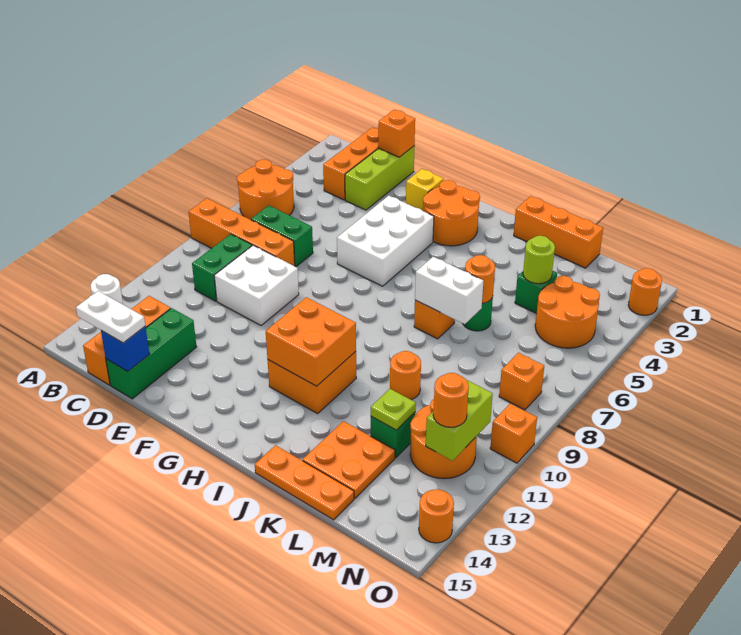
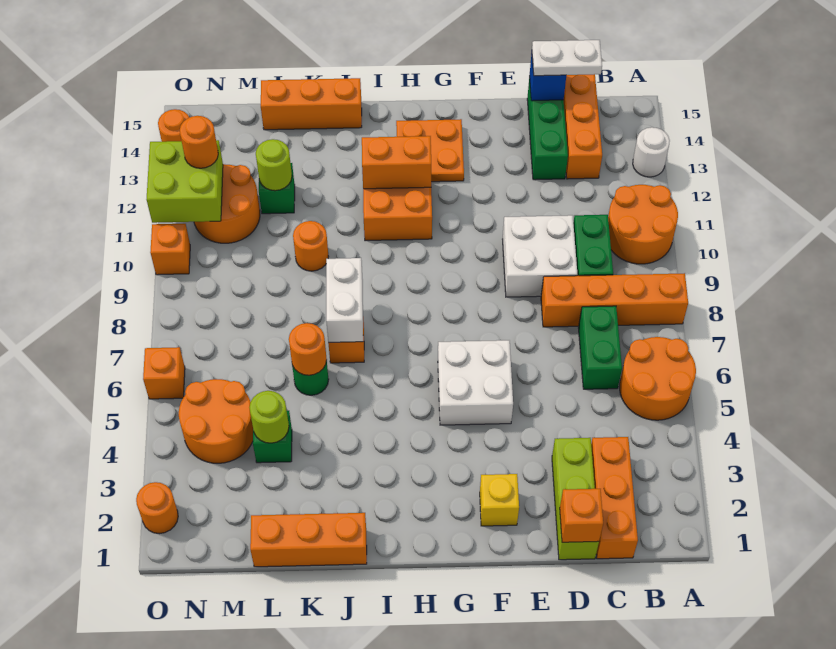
green brick C7:D7 level 1 -> green brick C6:C7 level 1
white brick F4:G6 level 1 -> white brick F5:G6 level 1
orange round brick G2:H3 level 1 -> orange round brick A10:B11 level 1
orange brick H11:I12 level 2 -> orange brick H12:I12 level 2
white brick J7:K7 level 2 -> white brick J7:J8 level 2
orange plate J15:L15 level 1 -> orange brick J15:L15 level 1
orange plate K13:L14 level 1 -> orange plate G13:H14 level 1
lime plate L12 level 2 -> lime round brick L12 level 2
orange brick N8 level 1 -> orange brick O6 level 1
lime brick N11:N12 level 2 -> lime brick N11:O12 level 2

